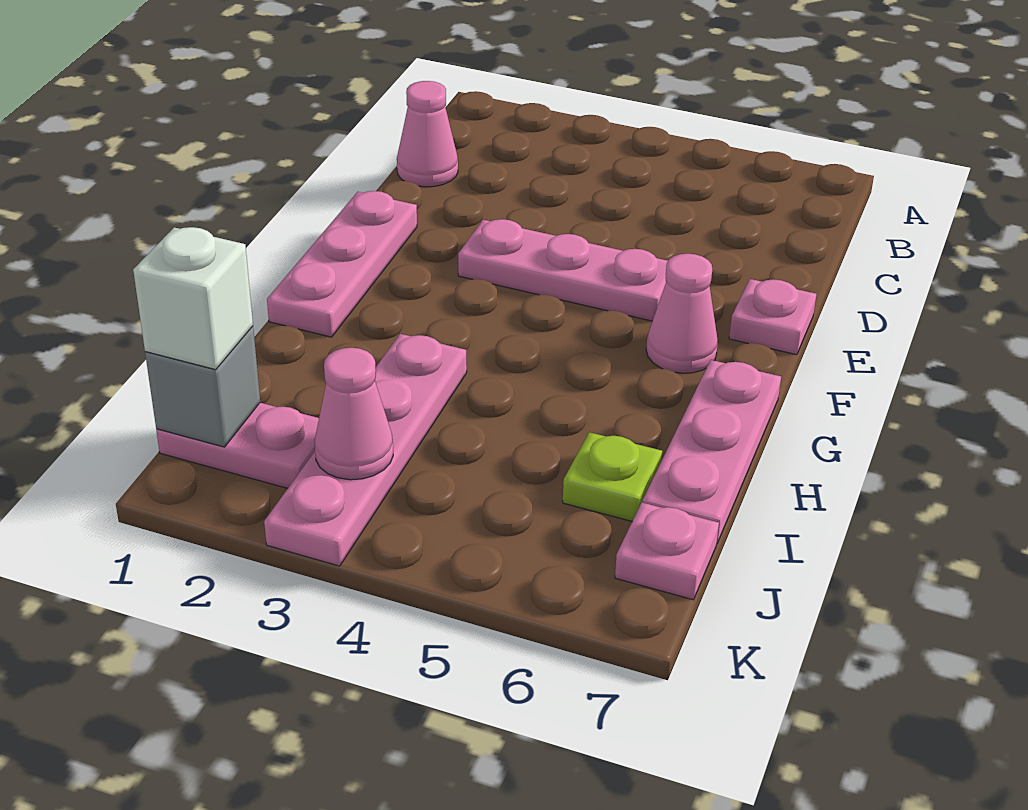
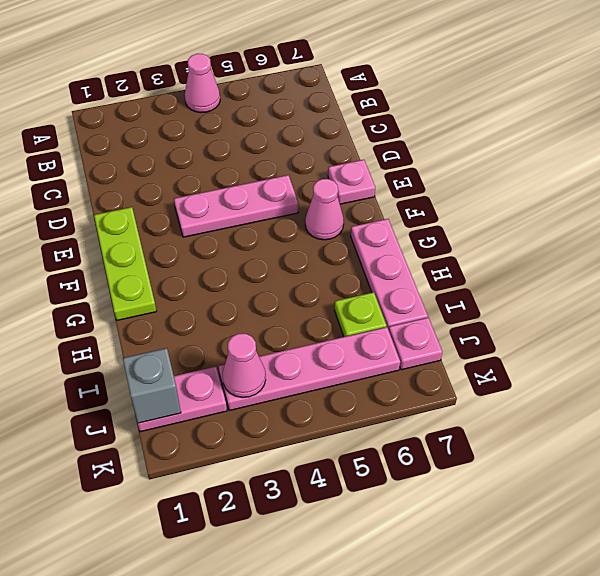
pink cone C1 level 1 -> pink cone A4 level 1
pink plate E1:G1 level 1 -> lime plate E1:G1 level 1
pink plate H3:K3 level 1 -> pink plate J3:J6 level 1
white brick J1 level 3 -> none

